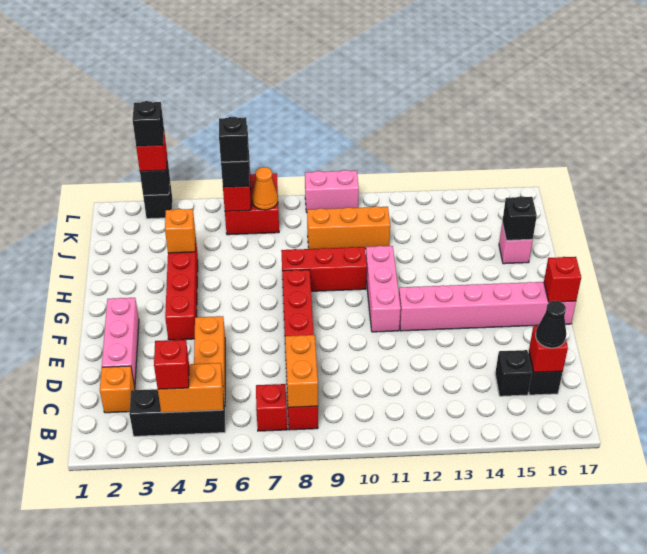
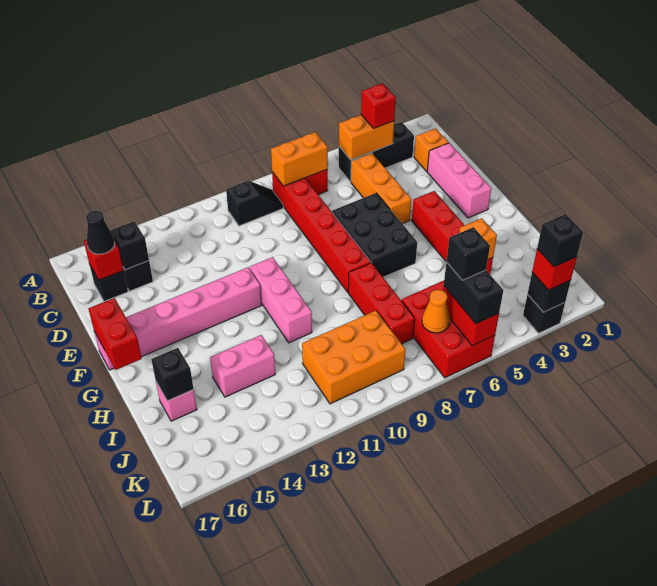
orange brick B8:C8 level 2 -> orange brick B7:B8 level 2
none -> black slope B9:B10 level 1 top 10
none -> black brick C15 level 2
none -> black brick E6:G7 level 1
red brick F17 level 2 -> red brick F17:G17 level 2
red brick H8:H10 level 1 -> red brick H8:J8 level 1
orange brick J9:J11 level 1 -> orange brick J9:K11 level 1
red brick K6:L7 level 1 -> red brick J6:L7 level 1
pink brick L9:L10 level 1 -> pink brick I13:I14 level 1

